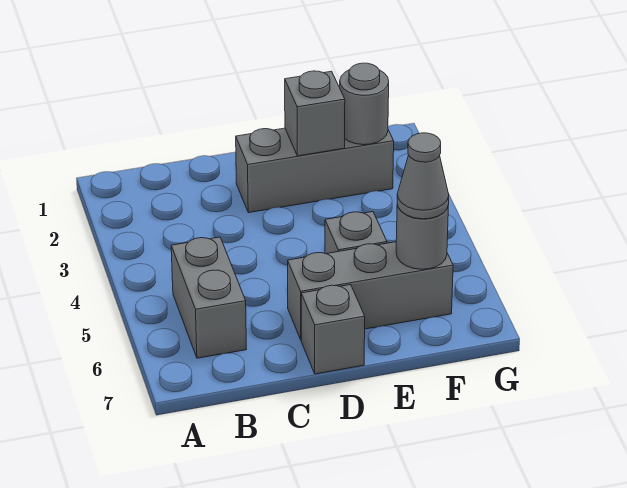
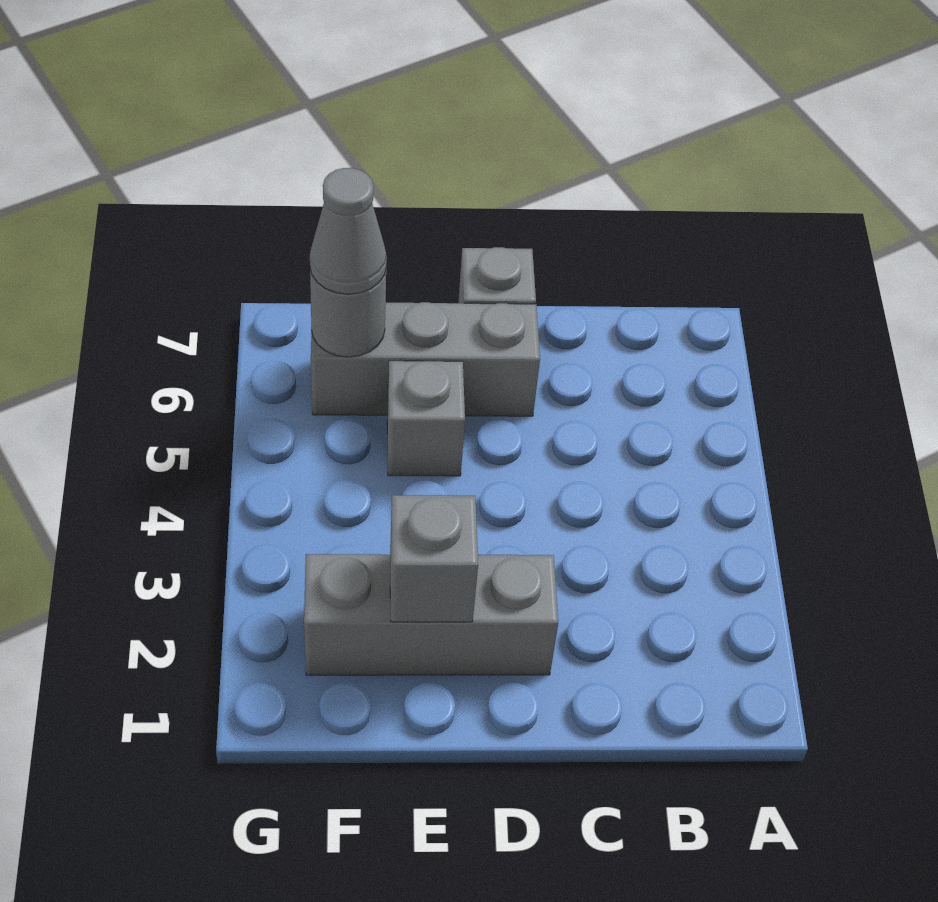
grey brick B5:B6 level 1 -> none
grey round brick F2 level 2 -> none

